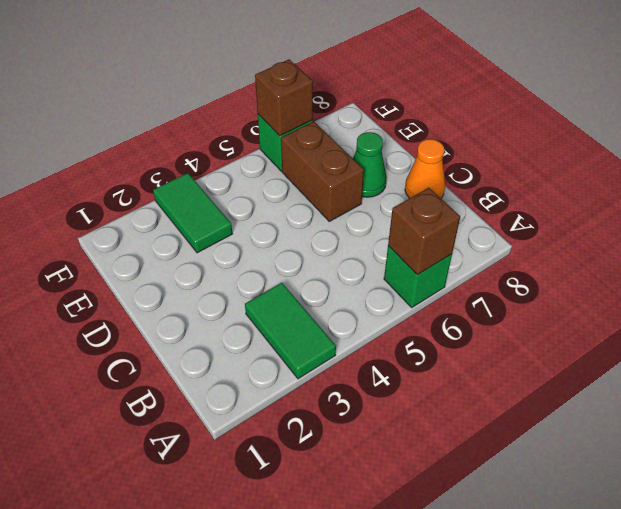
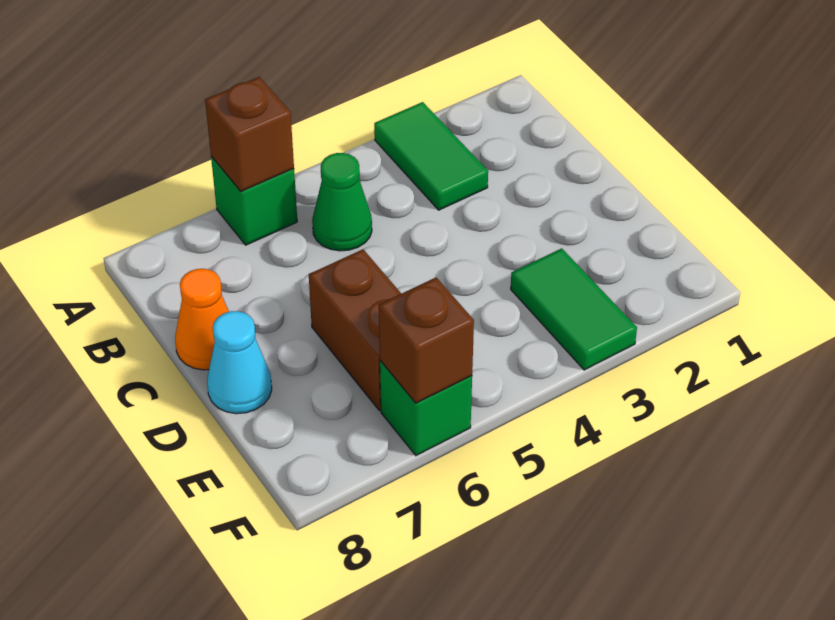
green cone D7 level 1 -> green cone B5 level 1
none -> cyan cone D8 level 1

